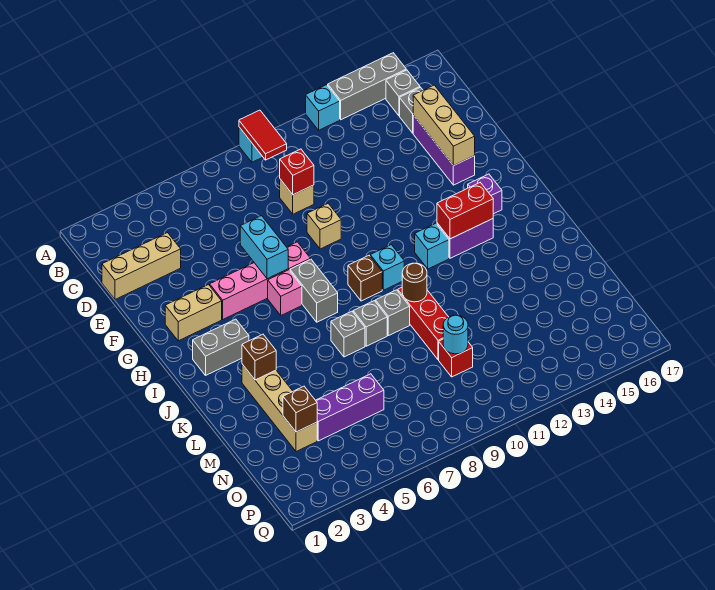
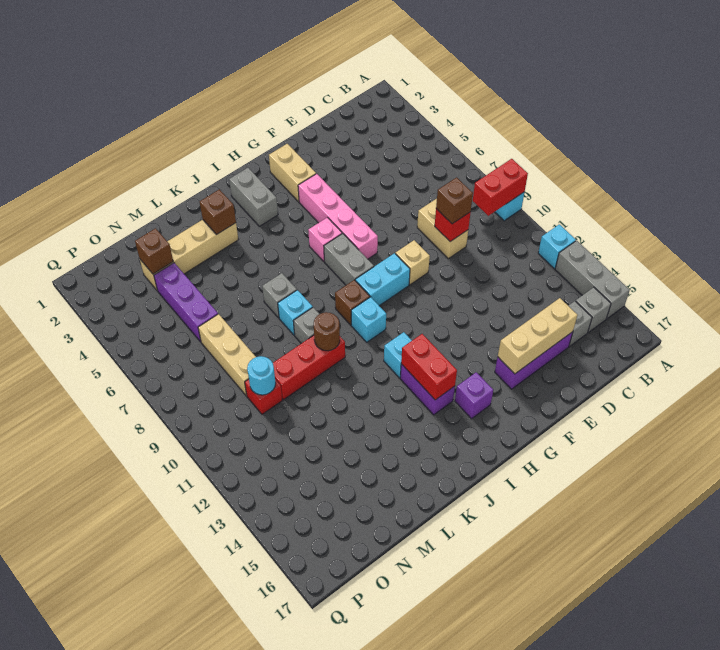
red tile A9:B9 level 2 -> red brick A9:B9 level 2
tan brick D1:D3 level 1 -> tan brick N7:N9 level 1
tan brick D9 level 1 -> tan brick D8:D9 level 1
none -> brown brick D9 level 3
cyan brick F6:G6 level 2 -> cyan brick G9:H9 level 1
grey brick H7:I7 level 1 -> grey brick H7:H8 level 1
grey brick K8 level 1 -> cyan brick K8 level 1

